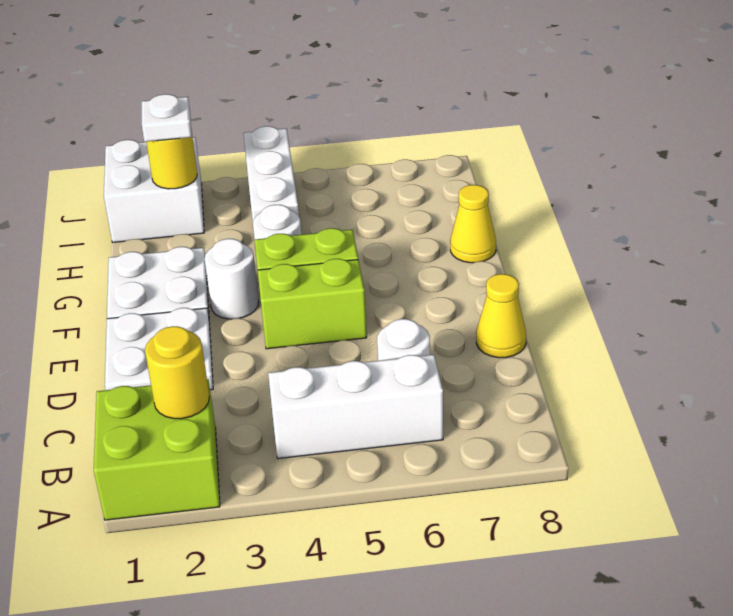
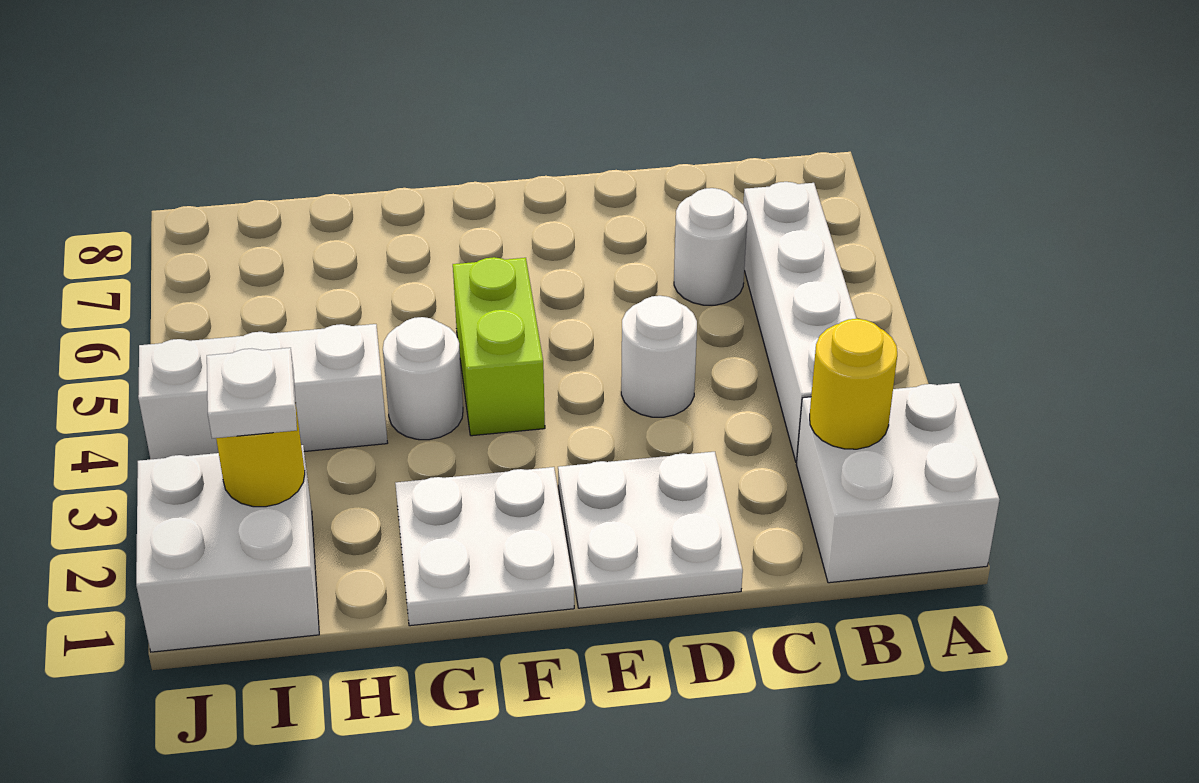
lime brick A1:B2 level 1 -> white brick A1:B2 level 1
white brick B4:B6 level 1 -> white brick B3:B6 level 1
yellow cone D8 level 1 -> none
lime brick E4:E5 level 1 -> none
white round brick F3 level 1 -> white round brick D4 level 1
yellow cone G8 level 1 -> none

